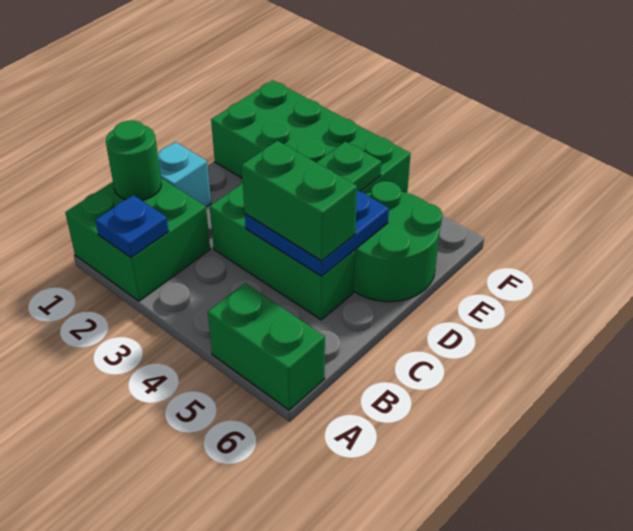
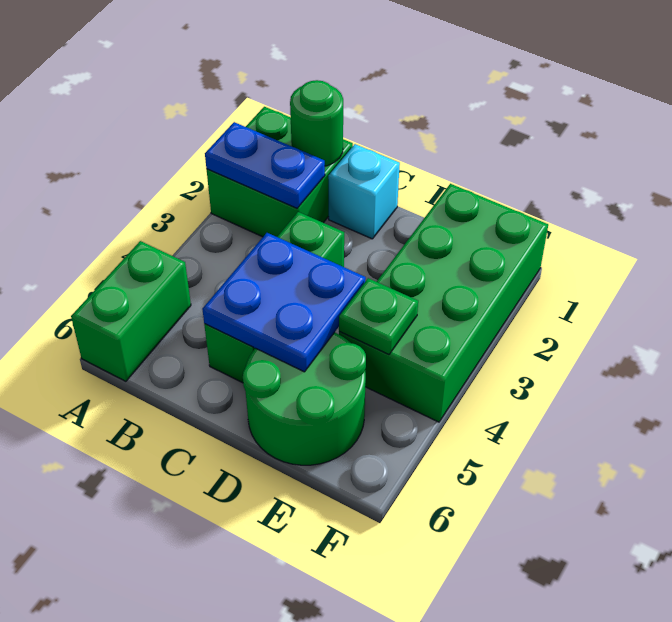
blue plate A2 level 2 -> blue plate A2:B2 level 2
green brick C4:C5 level 3 -> none

